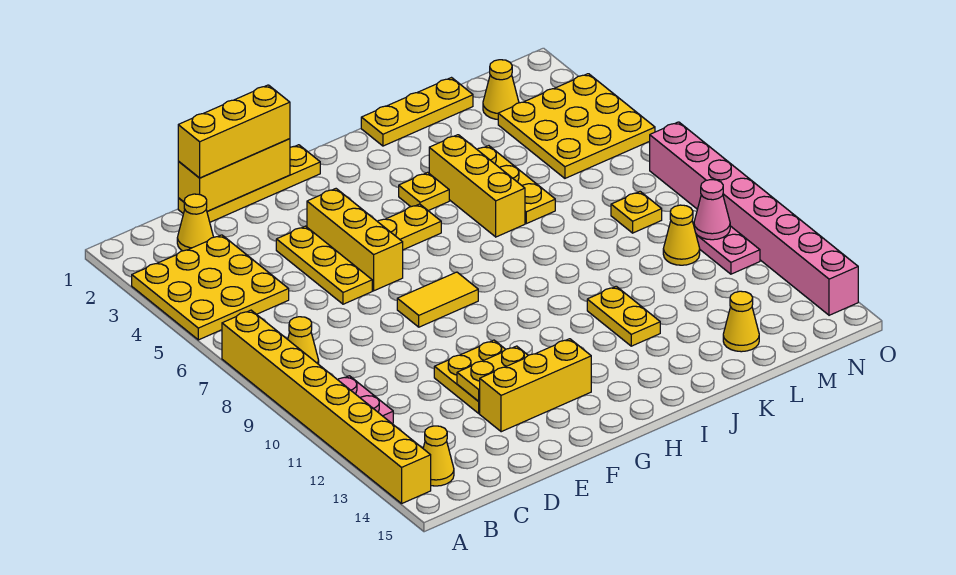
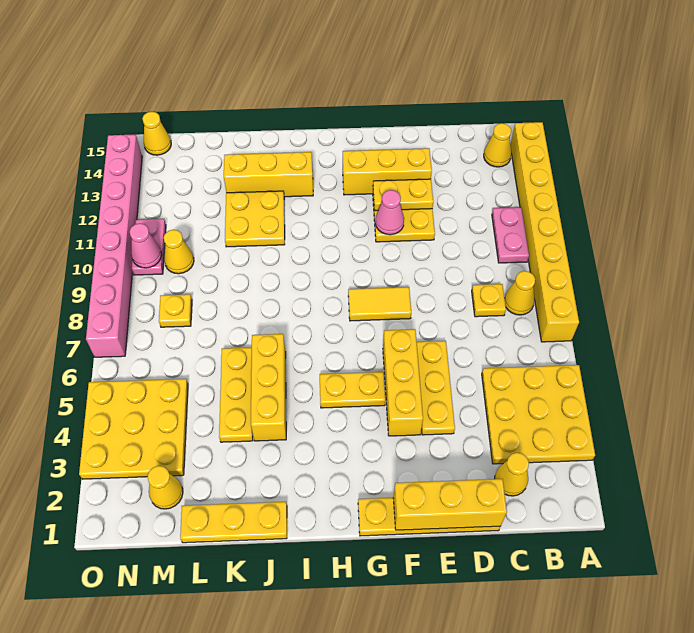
yellow brick D1:F1 level 3 -> yellow brick I13:K13 level 1
none -> pink cone F11 level 2
yellow plate I4 level 1 -> yellow plate C8 level 1
yellow plate J11:J12 level 1 -> yellow plate J11:K12 level 1
yellow cone L14 level 1 -> yellow cone N15 level 1

